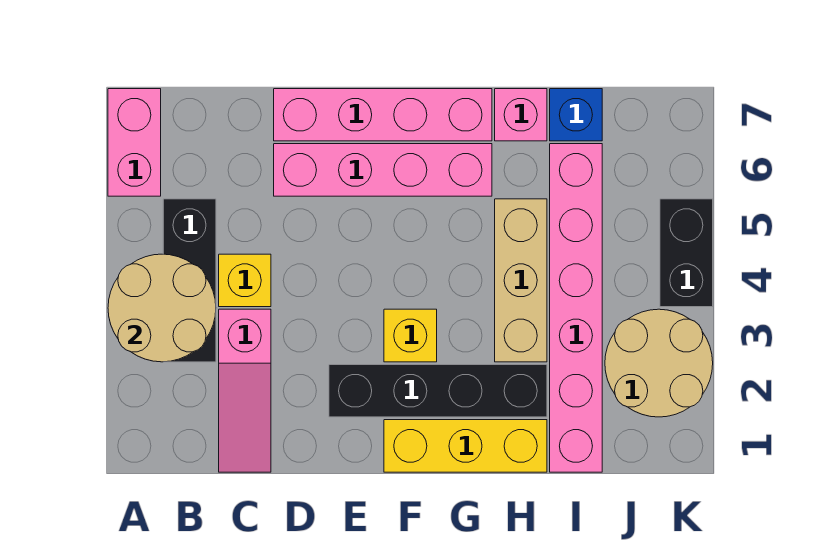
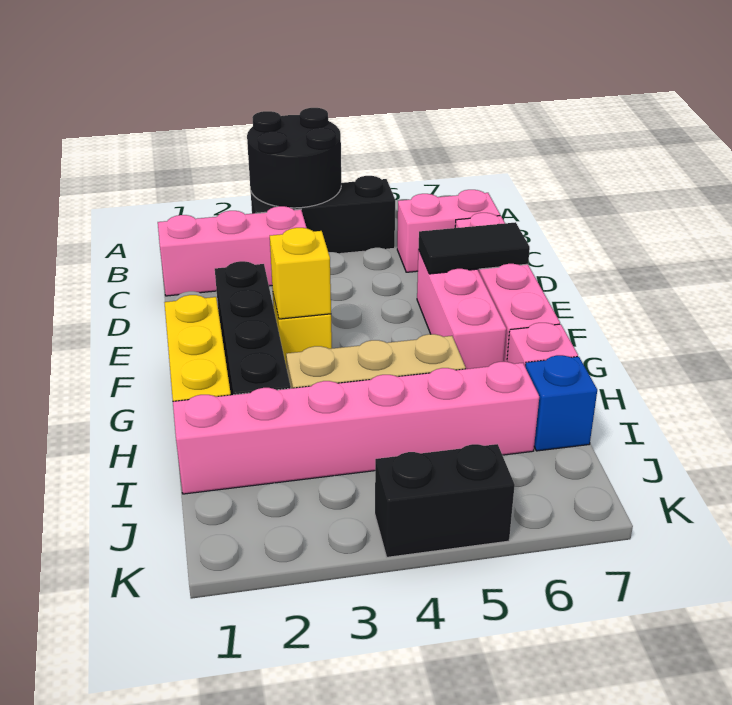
tan round brick A3:B4 level 2 -> black round brick A3:B4 level 2
pink brick A6:A7 level 1 -> pink brick C6:C7 level 1
pink slope C1:C3 level 1 top 3 -> pink brick C1:C3 level 1
yellow brick C4 level 1 -> yellow brick F3 level 2
pink brick D6:G6 level 1 -> pink brick E6:G6 level 1
none -> black tile E6:E7 level 2
tan round brick J2:K3 level 1 -> none

